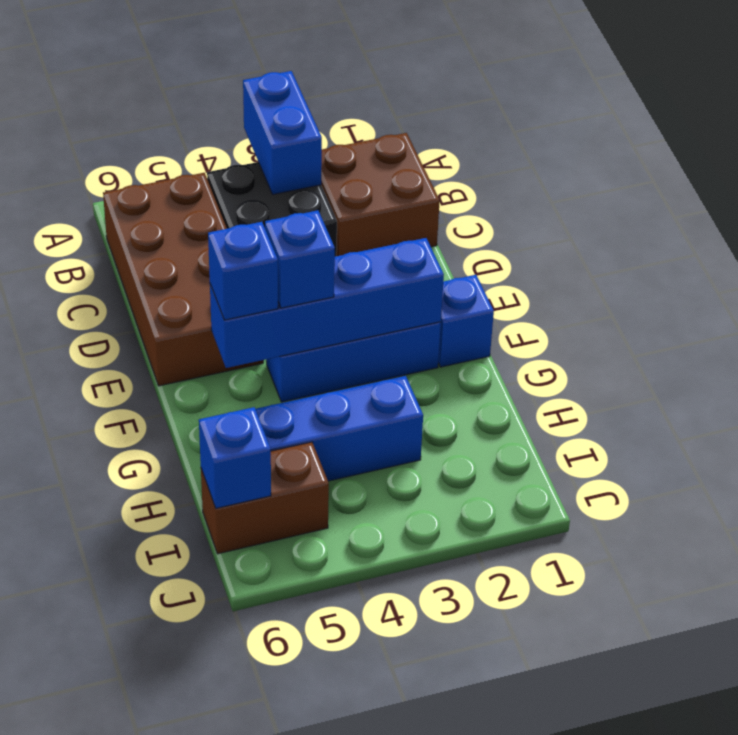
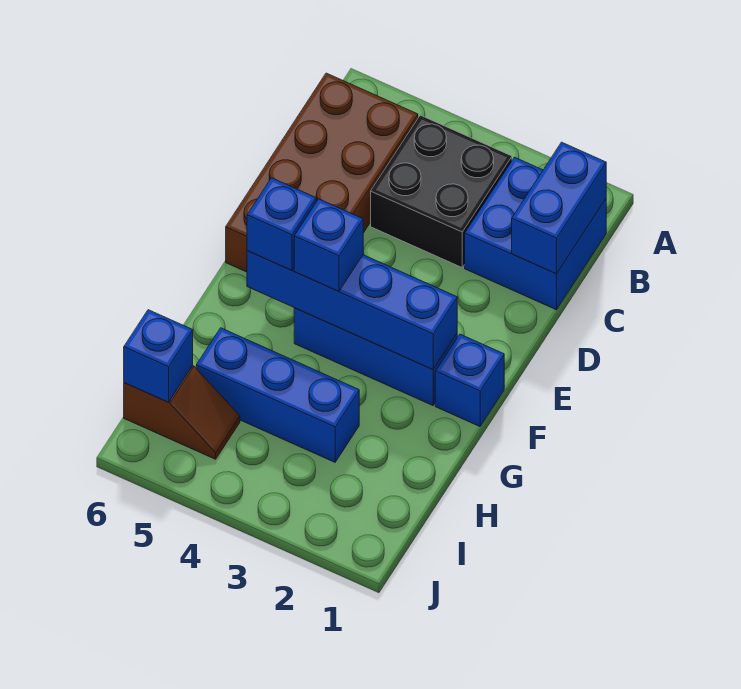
blue brick A3:B3 level 2 -> blue brick B1:C1 level 2
brown brick B1:C2 level 1 -> blue brick B1:C2 level 1
brown brick I5:I6 level 1 -> brown slope I5:I6 level 1 top 6

